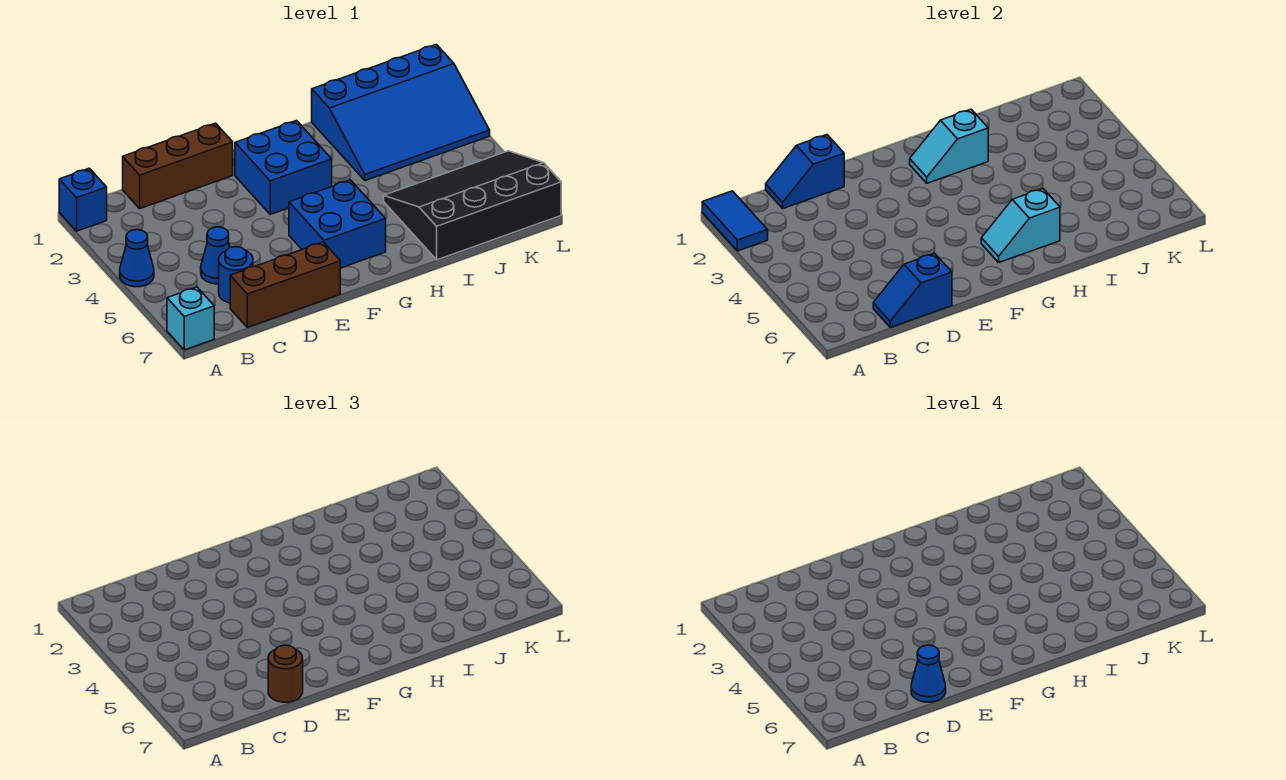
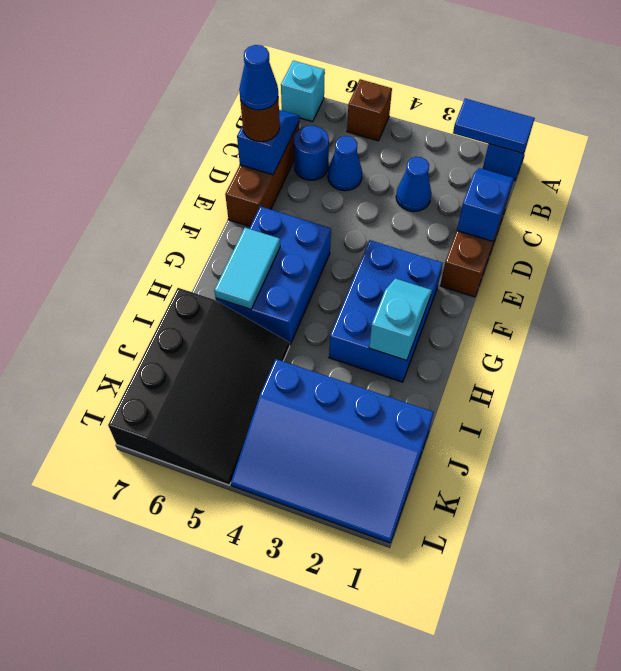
blue cone A4 level 1 -> blue cone C3 level 1
none -> brown brick A5 level 1
blue brick F2:G3 level 1 -> blue brick F2:H3 level 1
blue brick F5:G6 level 1 -> blue brick F5:H6 level 1
cyan slope G6:H6 level 2 top H -> cyan tile G6:H6 level 2
blue slope I1:L3 level 1 top 1 -> blue slope J1:L4 level 1 top J

